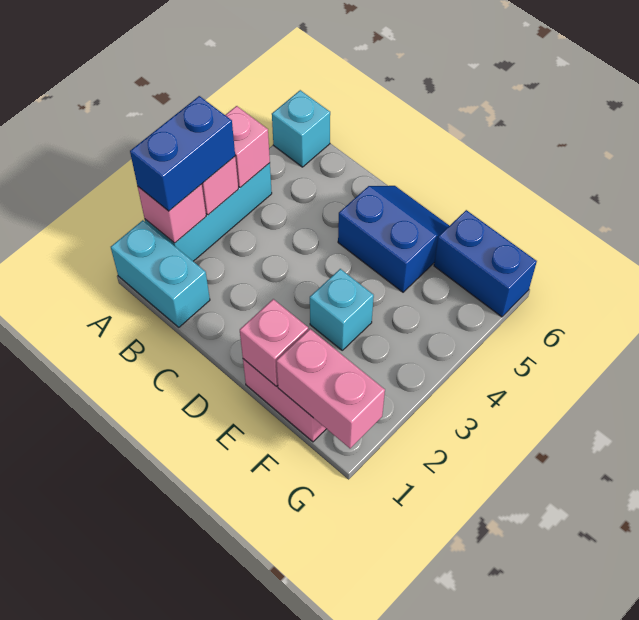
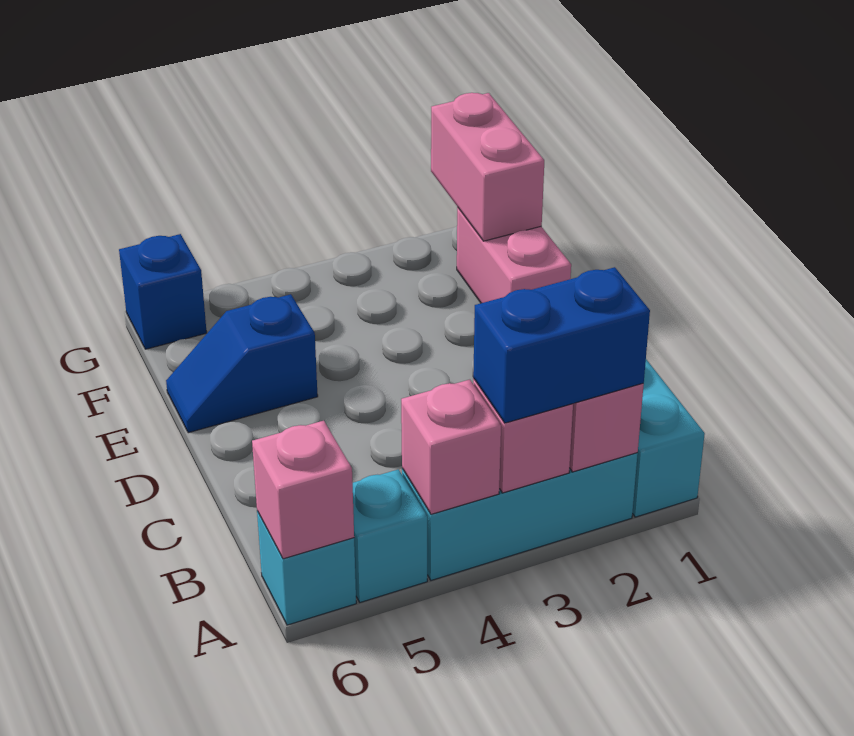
blue slope D5:E6 level 1 top 5 -> blue slope E5:E6 level 1 top 5
pink brick E1 level 2 -> pink brick A6 level 2
cyan brick E3 level 1 -> cyan brick A5 level 1
blue brick F6:G6 level 1 -> blue brick G6 level 1

